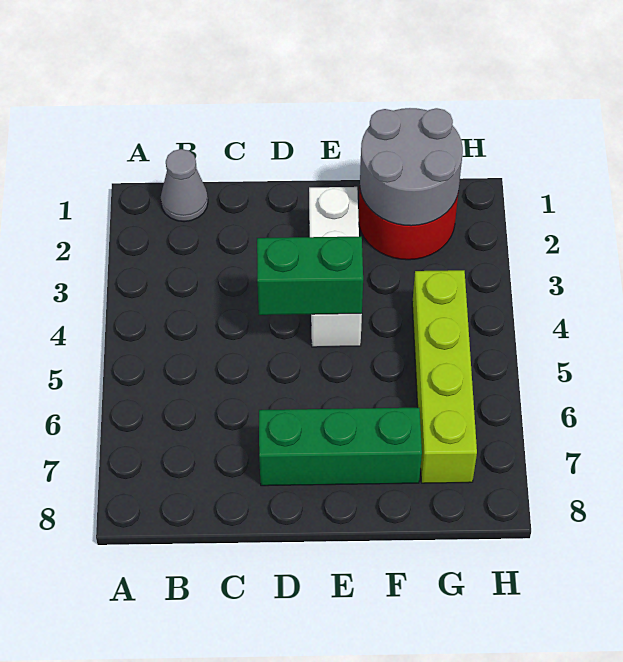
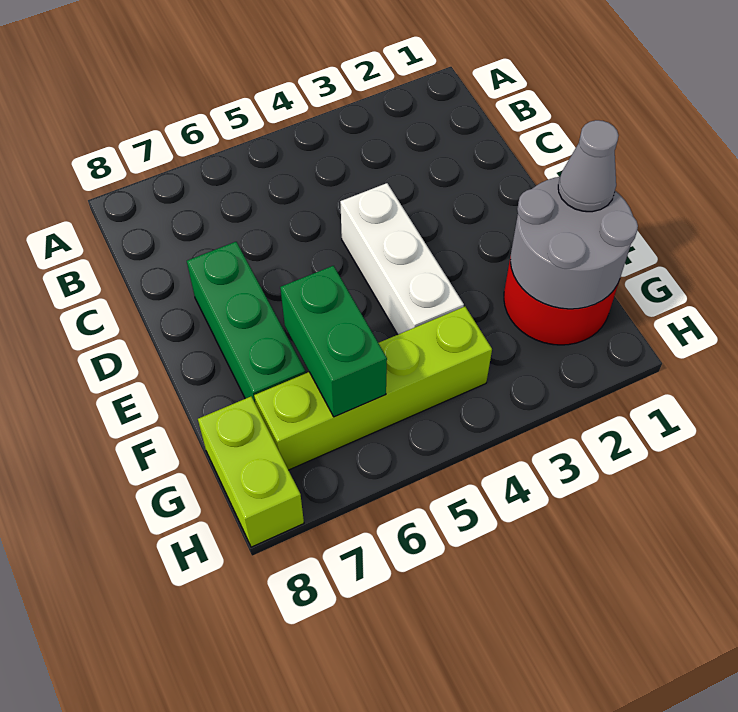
grey cone B1 level 1 -> grey cone F1 level 3
green brick D4:E4 level 2 -> green brick F6:G6 level 2
white brick E2:E4 level 1 -> white brick D4:F4 level 1
none -> lime brick G8:H8 level 1

